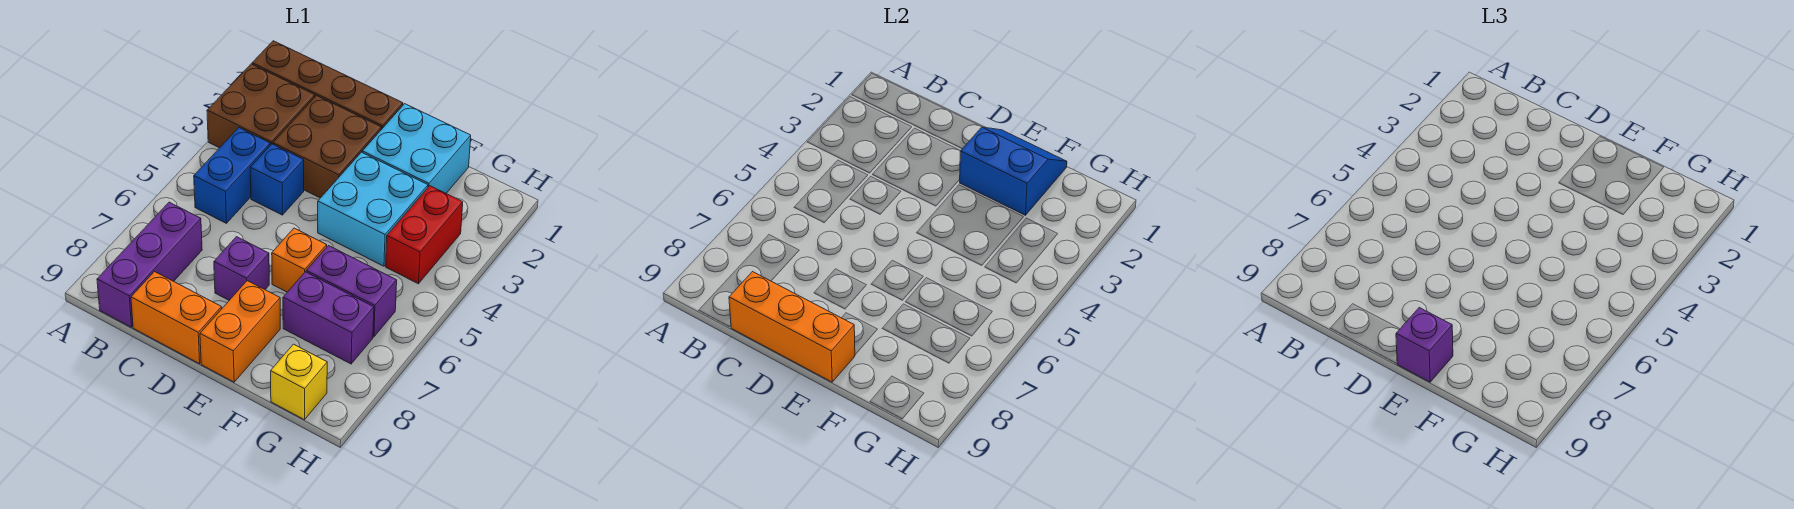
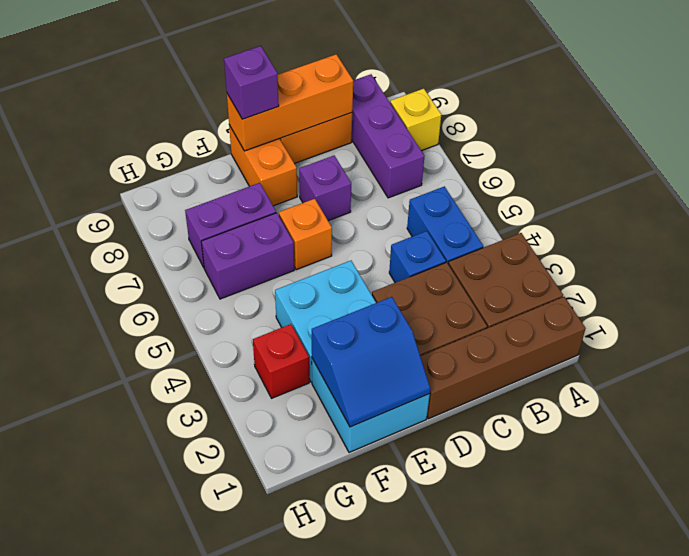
red brick G3:G4 level 1 -> red brick G3 level 1
yellow brick G9 level 1 -> yellow brick A8 level 1

